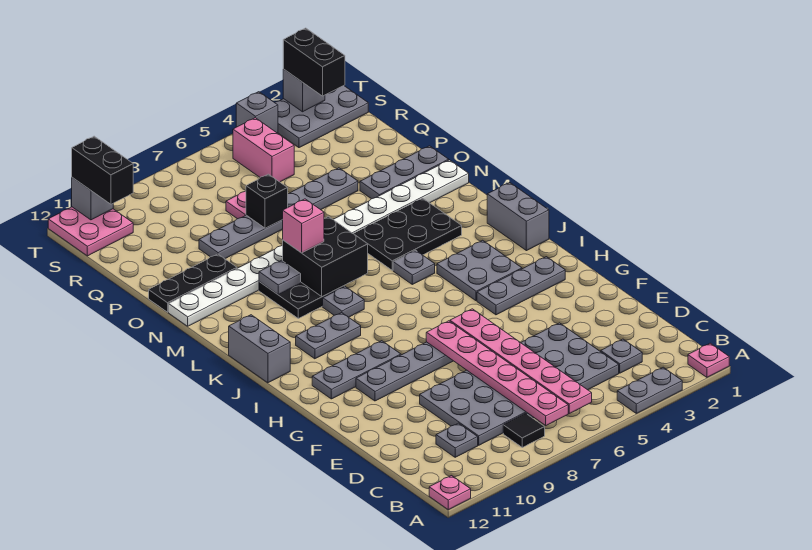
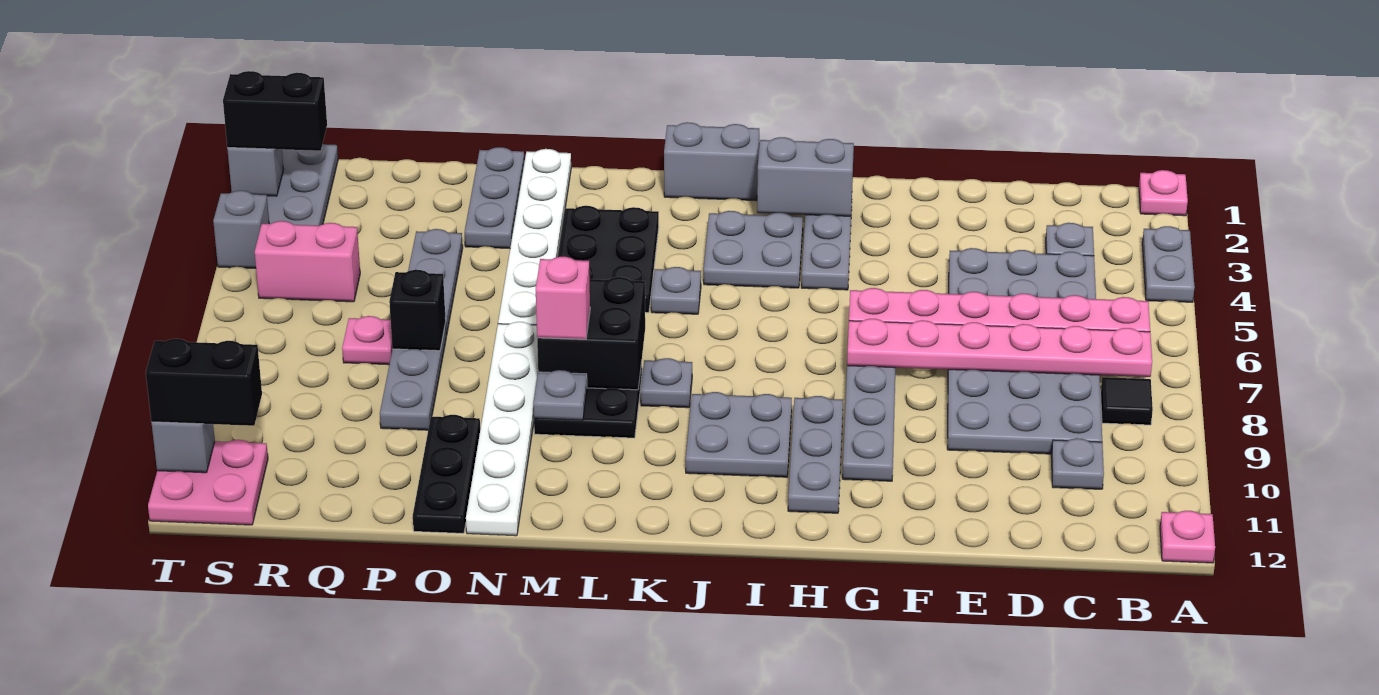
grey plate J9:J10 level 1 -> grey plate I9:J10 level 1
grey brick J12:K12 level 1 -> grey brick H2:I2 level 2

